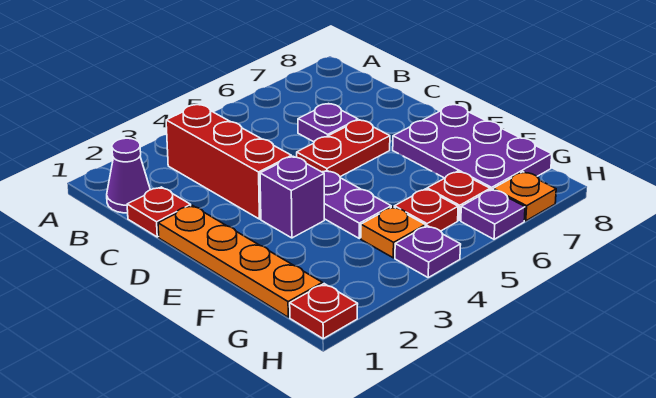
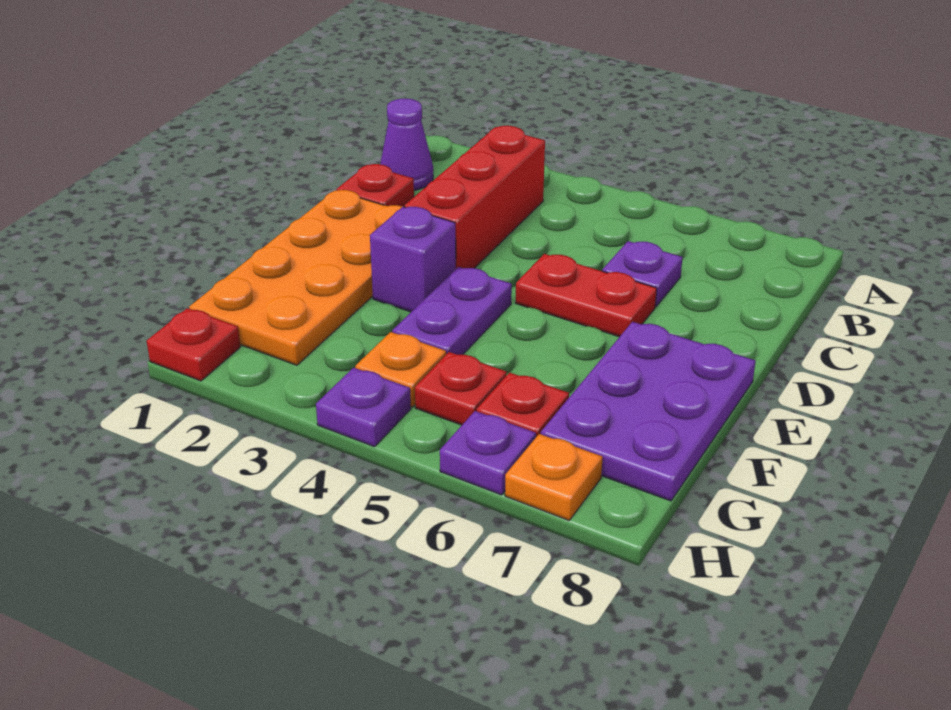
orange plate D1:G1 level 1 -> orange plate D1:G2 level 1

